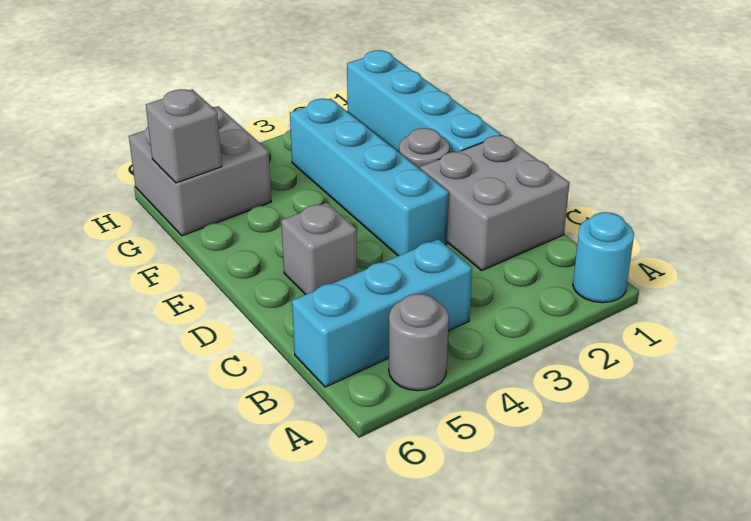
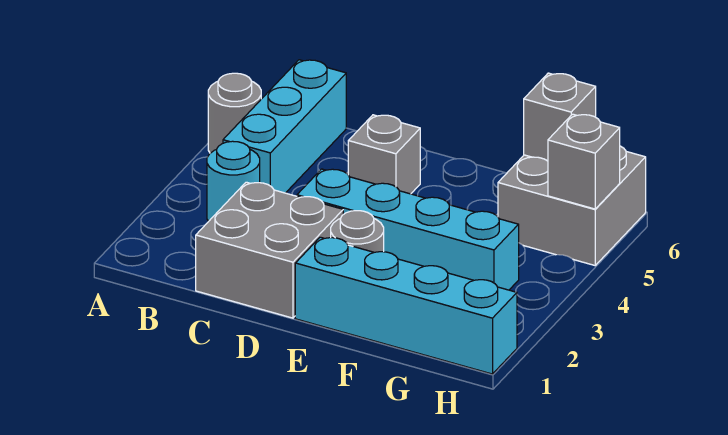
cyan round brick A1 level 1 -> cyan round brick B3 level 1
none -> grey brick H5 level 2

